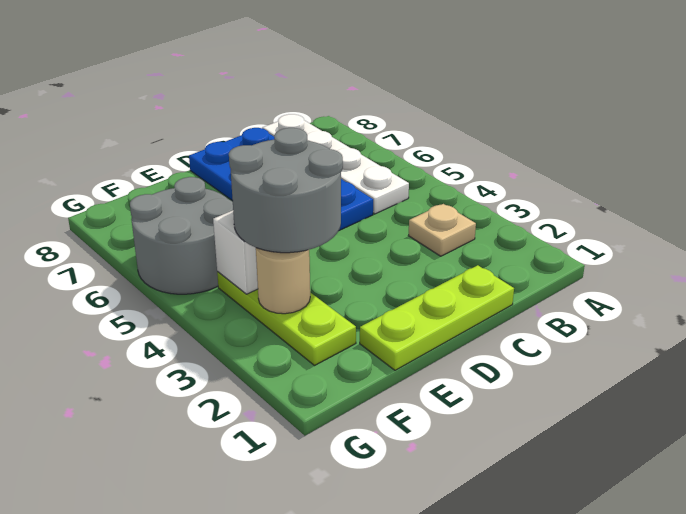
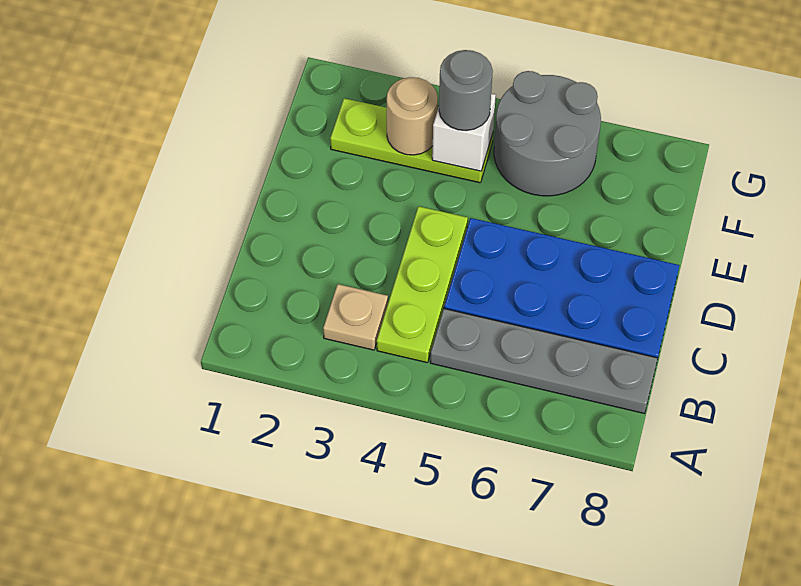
white plate B5:B8 level 1 -> grey plate B5:B8 level 1
lime plate C1:E1 level 1 -> lime plate B4:D4 level 1
grey round brick E3:F4 level 3 -> grey round brick F4 level 3

